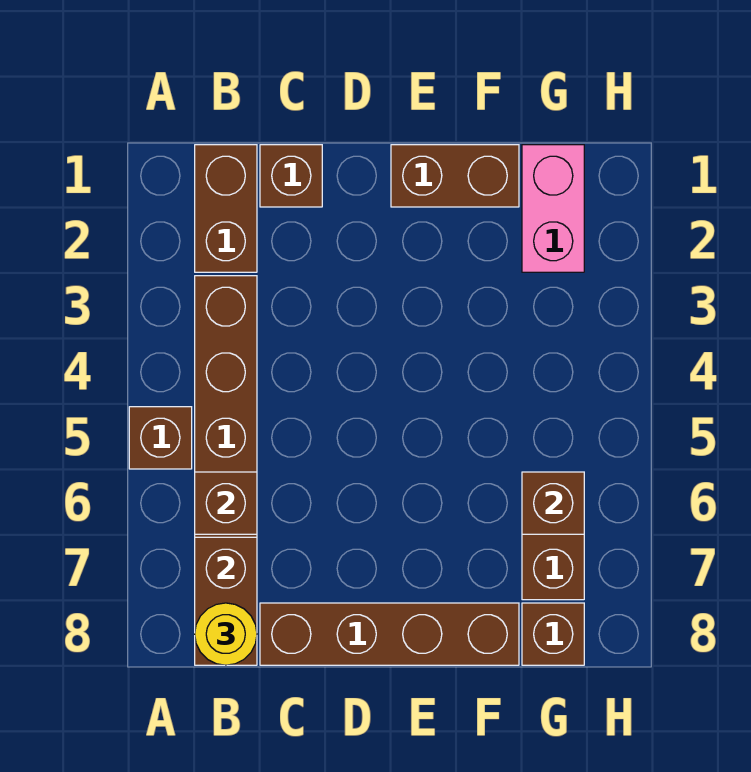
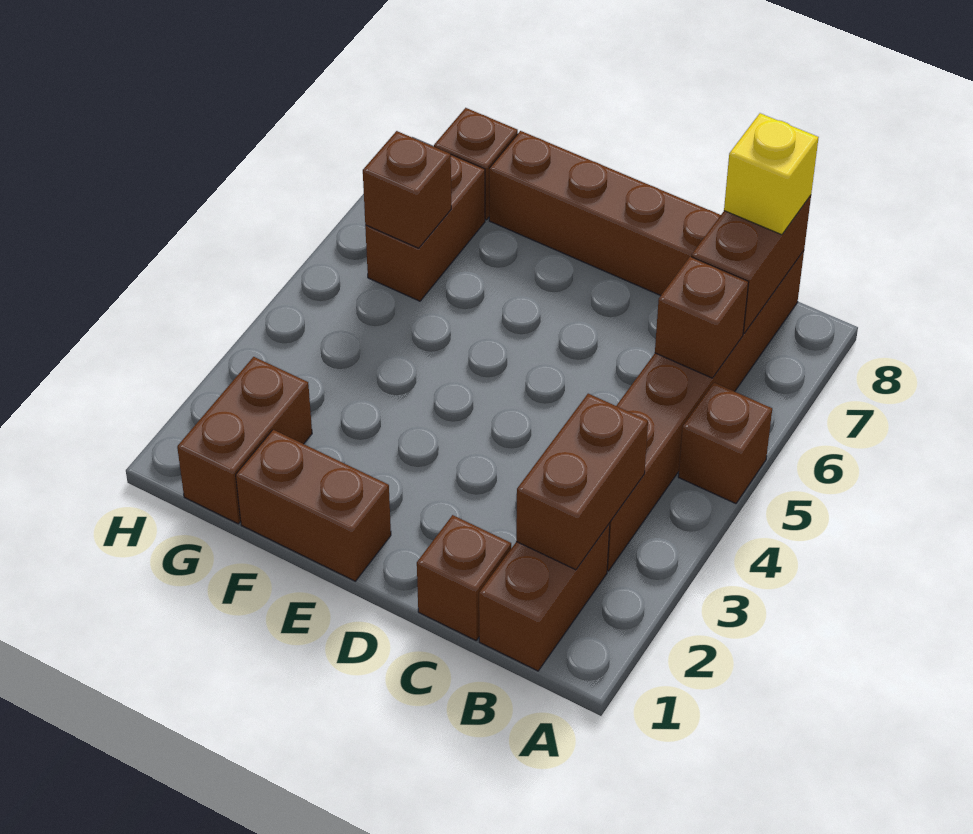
none -> brown brick B2:B3 level 2
yellow round brick B8 level 3 -> yellow brick B8 level 3
pink brick G1:G2 level 1 -> brown brick G1:G2 level 1

